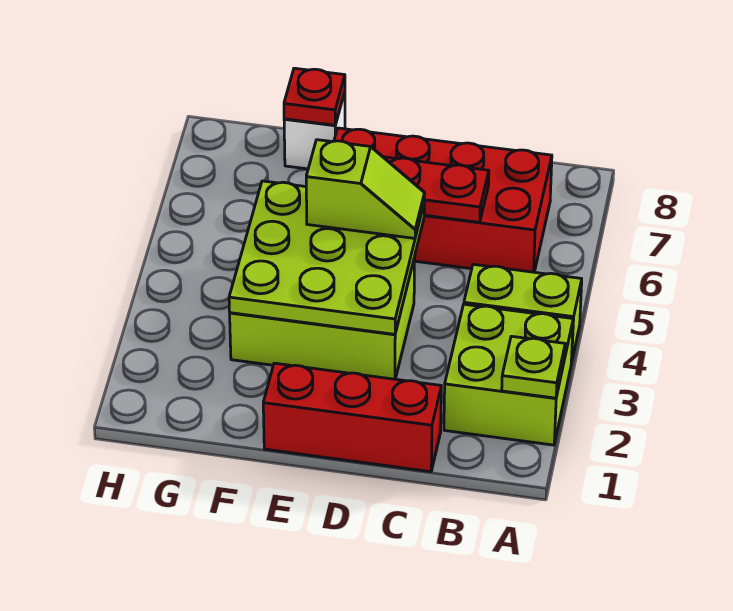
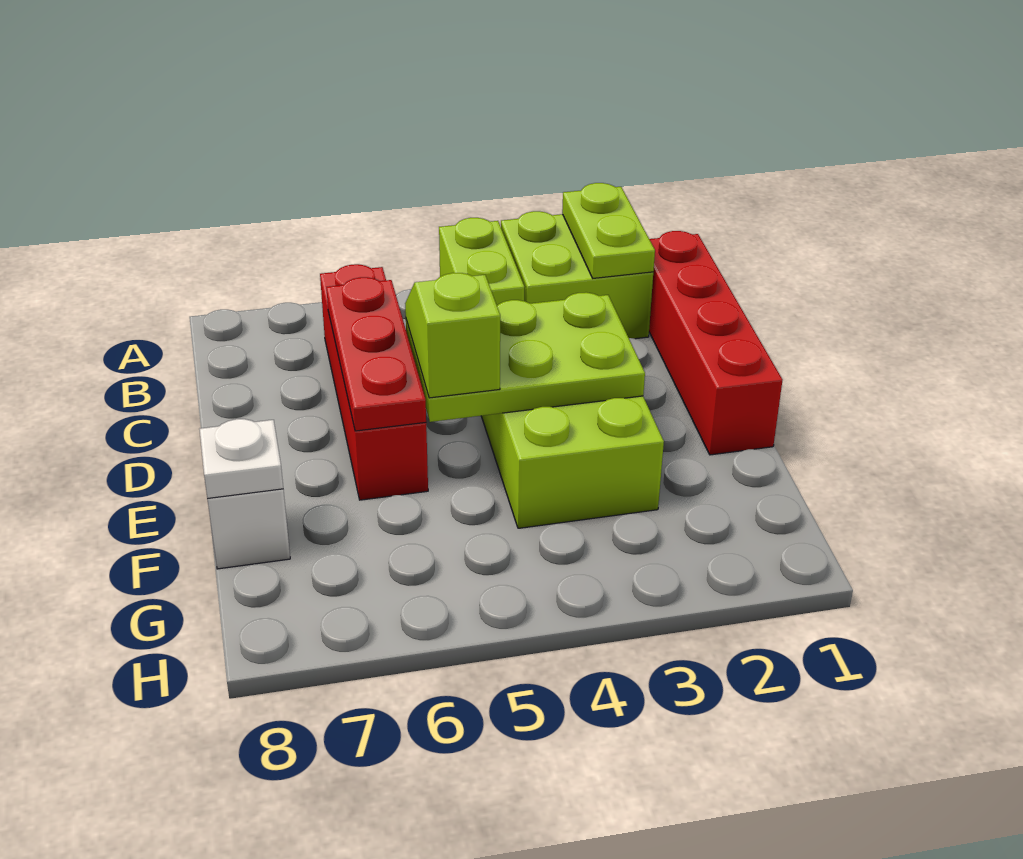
lime plate A2 level 2 -> lime plate A2:B2 level 2
red brick B6:E7 level 1 -> red brick B6:E6 level 1
red brick C1:E1 level 1 -> red brick B1:E1 level 1
lime plate D3:F5 level 2 -> lime plate D3:E5 level 2
red plate F8 level 2 -> white plate F8 level 2

